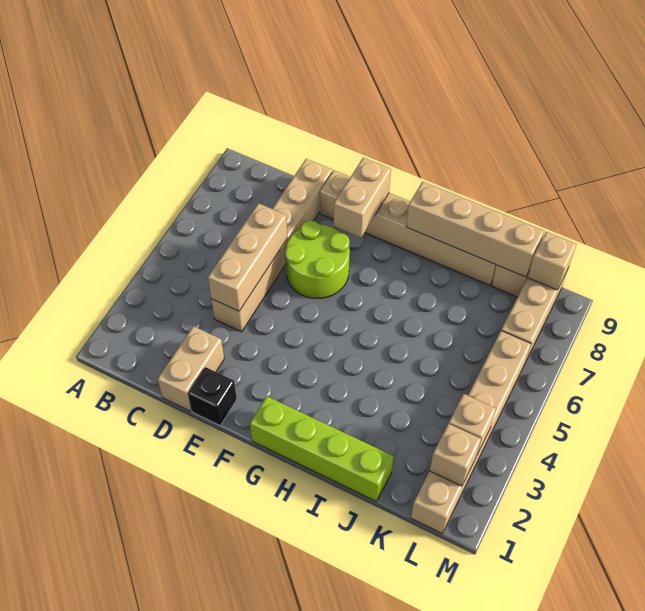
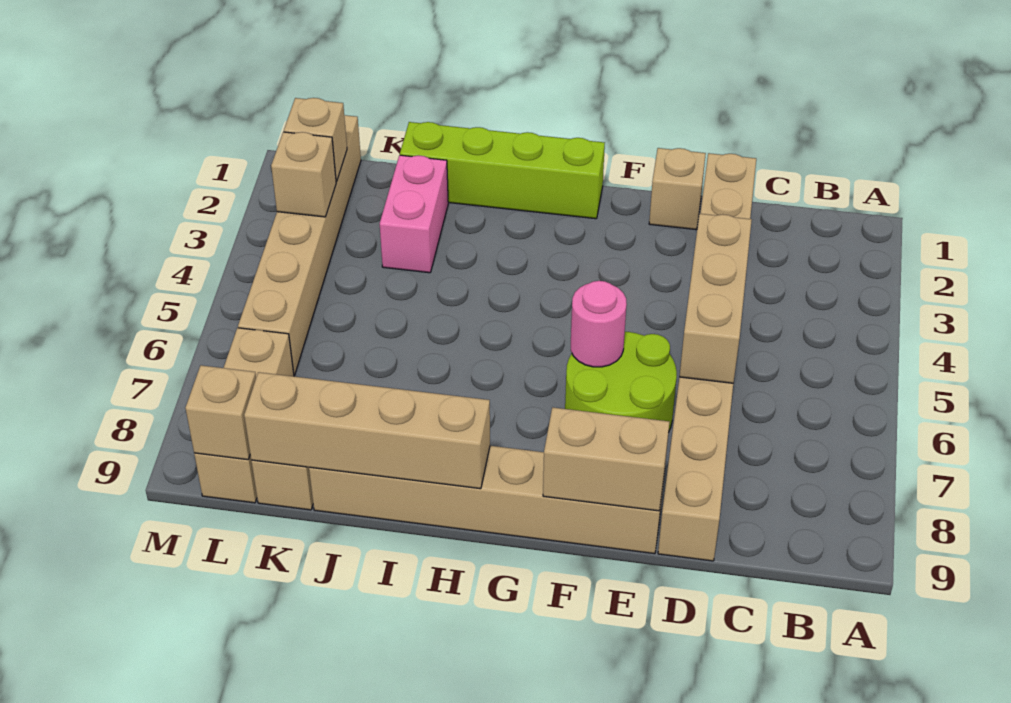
black brick E1 level 1 -> tan brick E1 level 1
none -> pink round brick F6 level 2
tan brick F8:F9 level 2 -> tan brick E9:F9 level 2
none -> pink brick J2:J3 level 1

